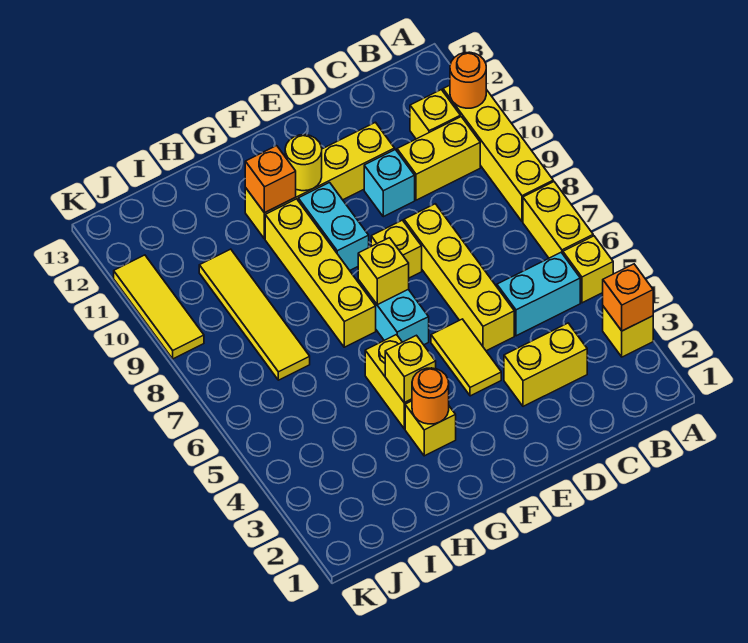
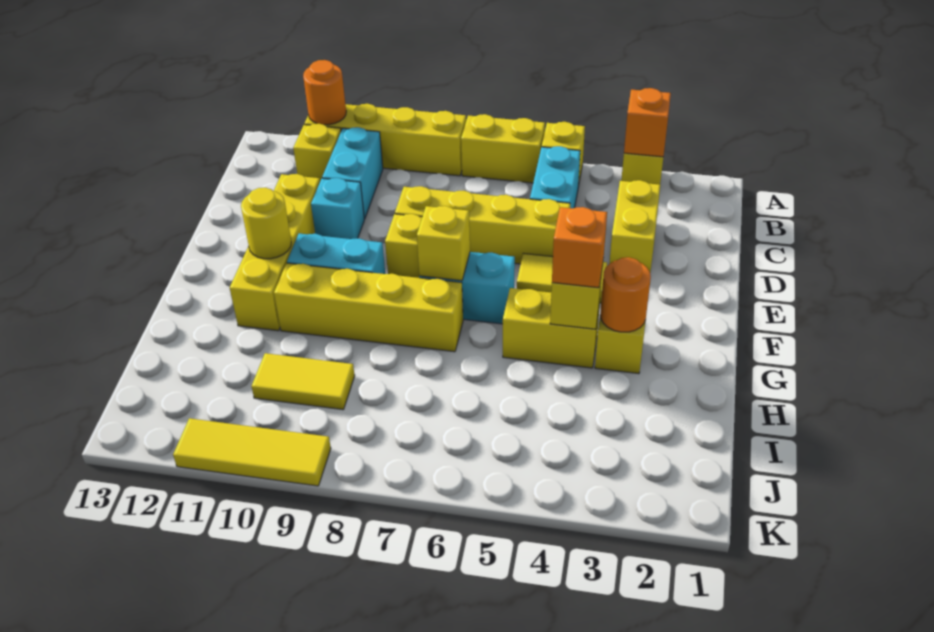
yellow brick B10:C10 level 1 -> cyan brick B10:C10 level 1
orange brick G11 level 2 -> orange brick G4 level 3
yellow tile I7:I10 level 1 -> yellow tile I9:I10 level 1

